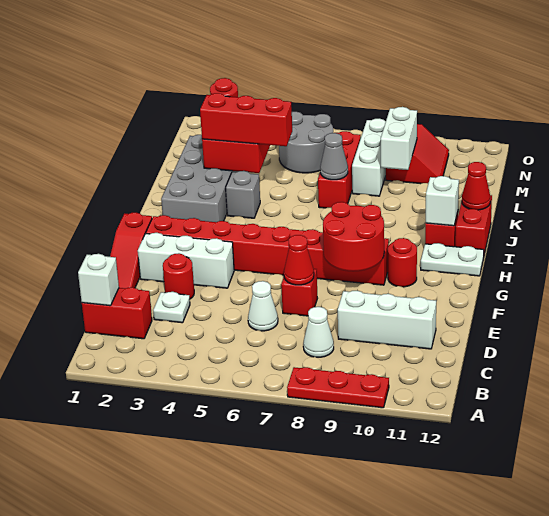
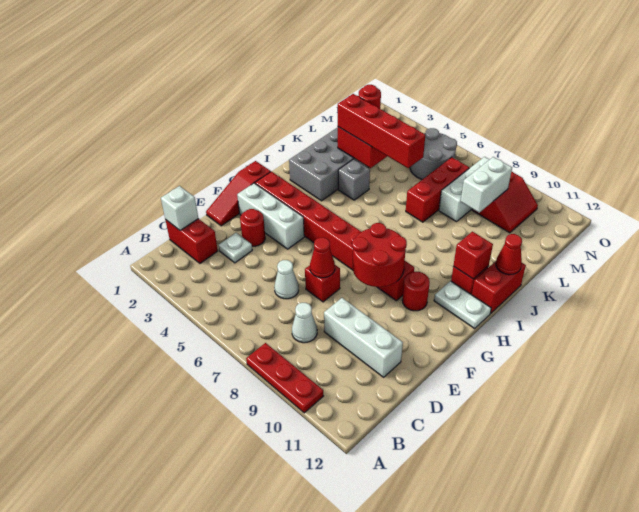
white brick I11 level 2 -> red brick I11 level 2
red brick K3:K5 level 3 -> red brick K3:K6 level 3
grey cone K7 level 2 -> none

